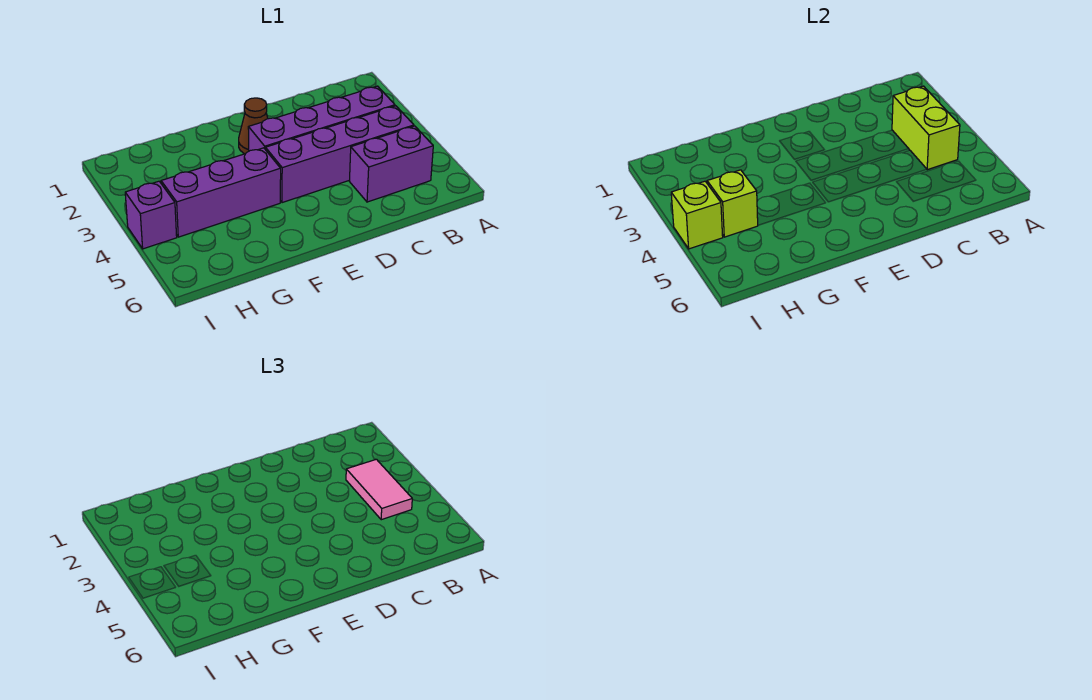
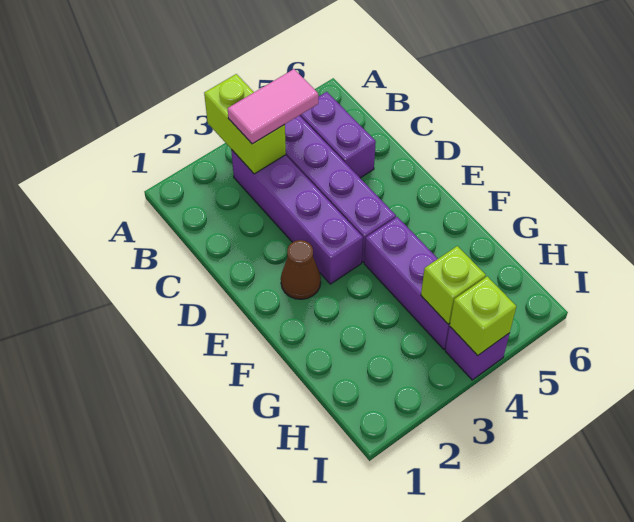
lime brick B3:B4 level 2 -> lime brick A3:B3 level 2

